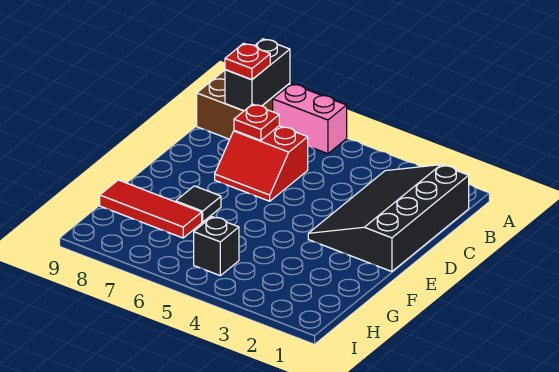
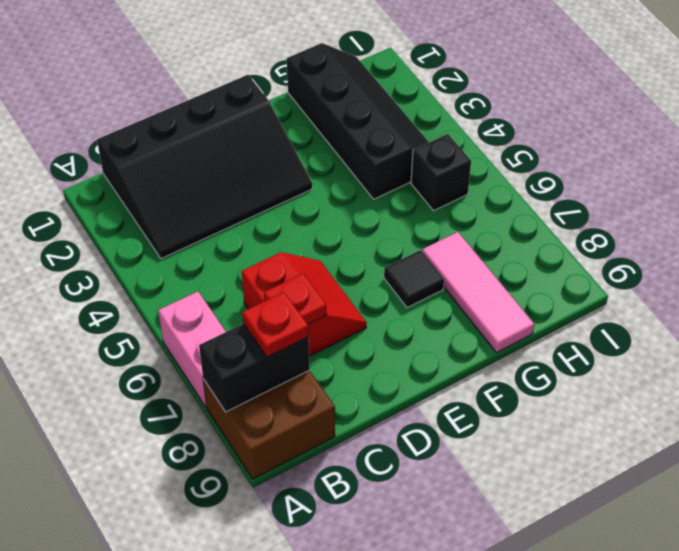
none -> black slope G1:H4 level 1 top G
red tile G7:G9 level 1 -> pink tile G7:G9 level 1

